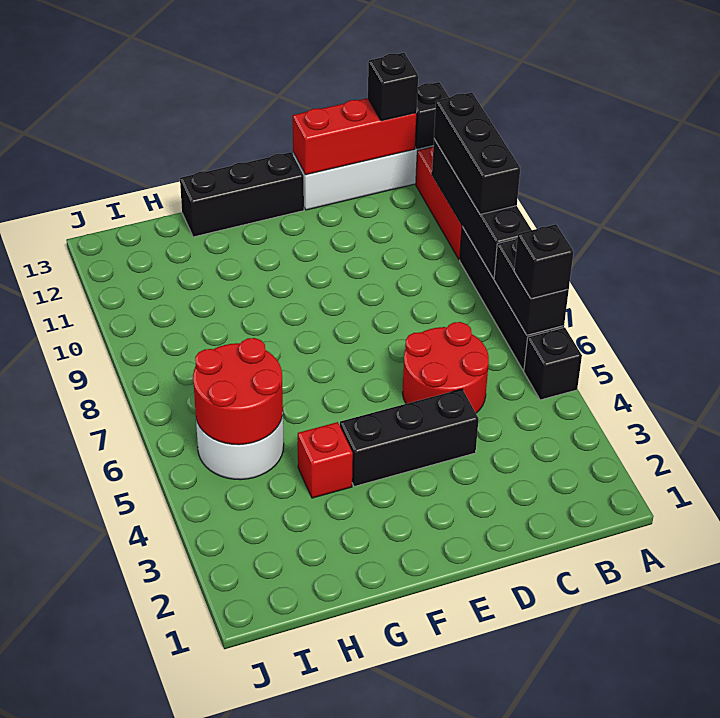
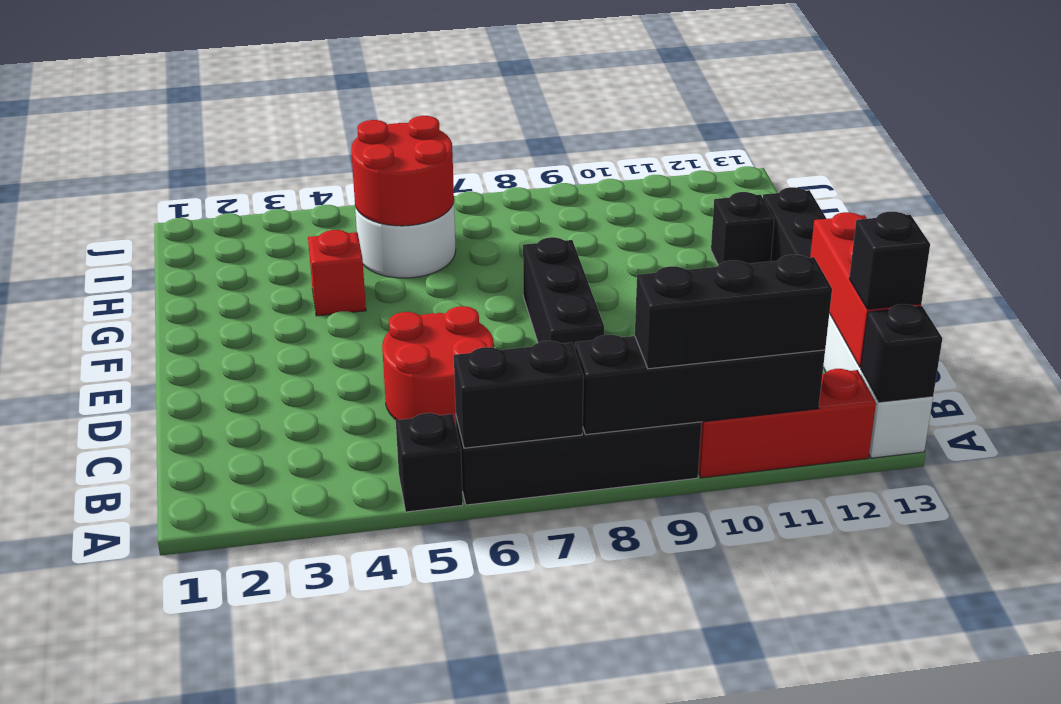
black brick A6 level 3 -> black brick G12 level 1
black brick D4:F4 level 1 -> black brick D8:F8 level 1

